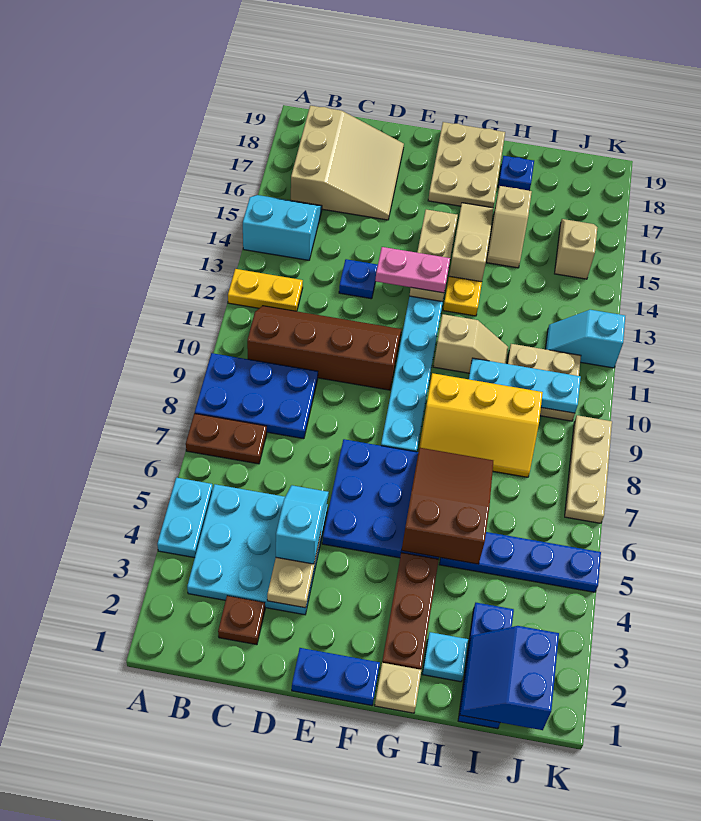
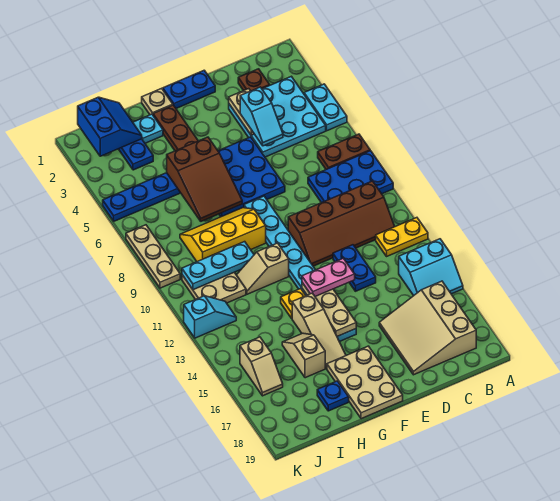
blue plate D13 level 1 -> blue plate D12:D13 level 1

